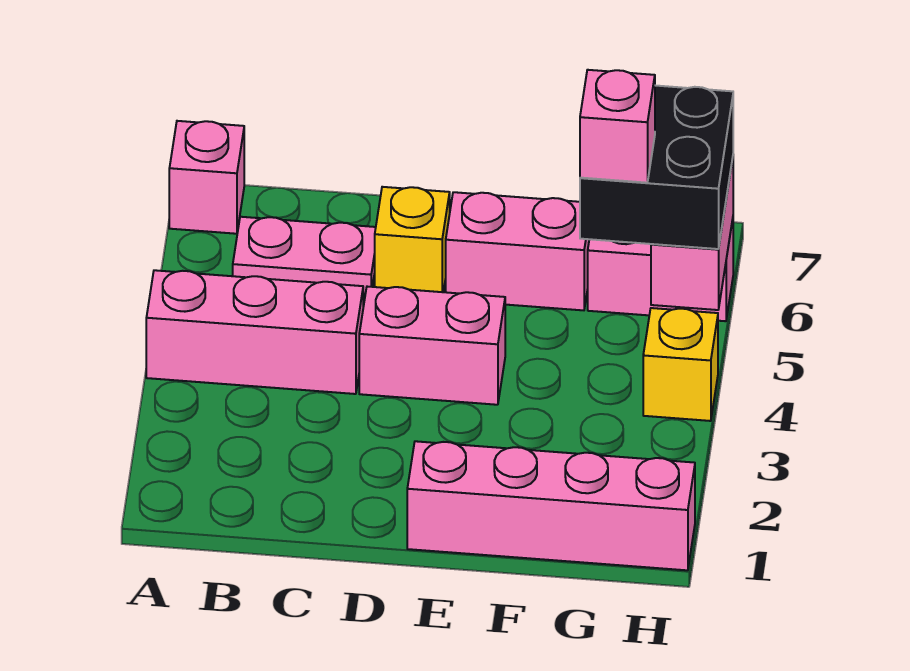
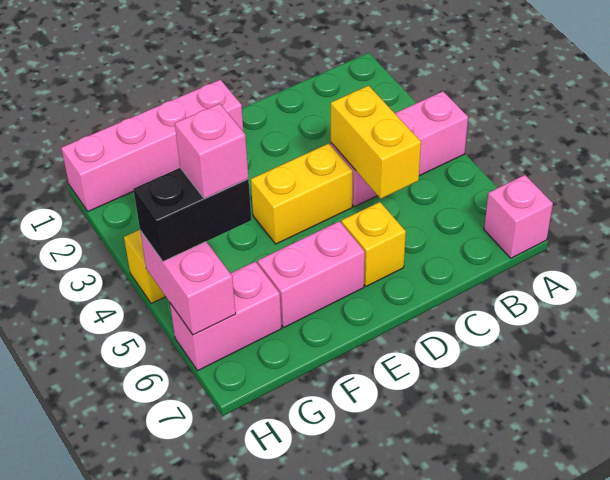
pink plate B6:C6 level 1 -> none
none -> yellow brick C4:C5 level 2
pink brick D4:E4 level 1 -> yellow brick D4:E4 level 1
black brick G5:H6 level 3 -> black brick G5:H5 level 3

